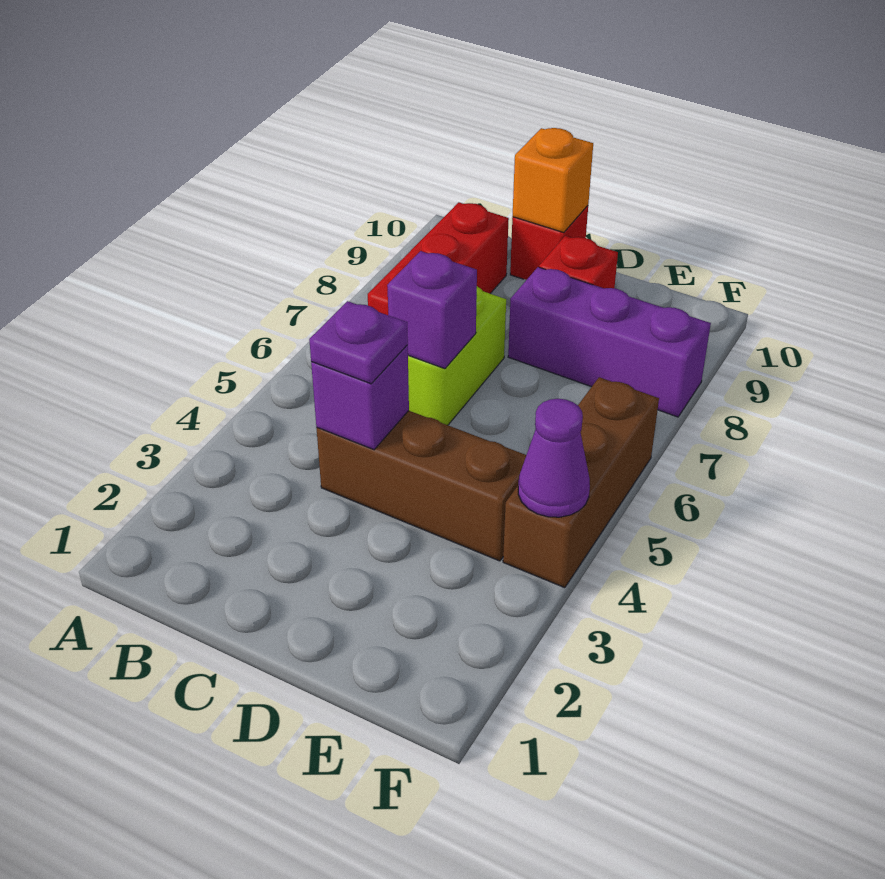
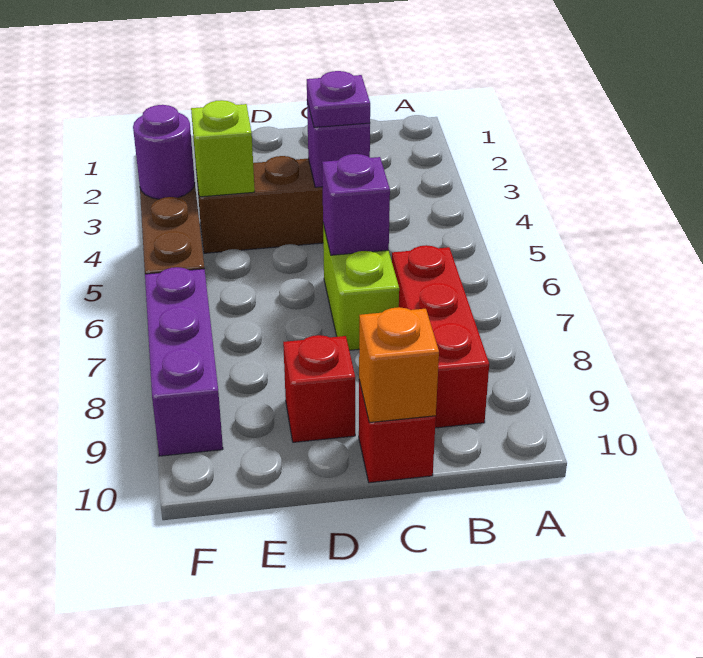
purple brick D8:F8 level 1 -> purple brick F7:F9 level 1
none -> lime brick E4 level 2
purple cone F4 level 2 -> purple round brick F4 level 2

